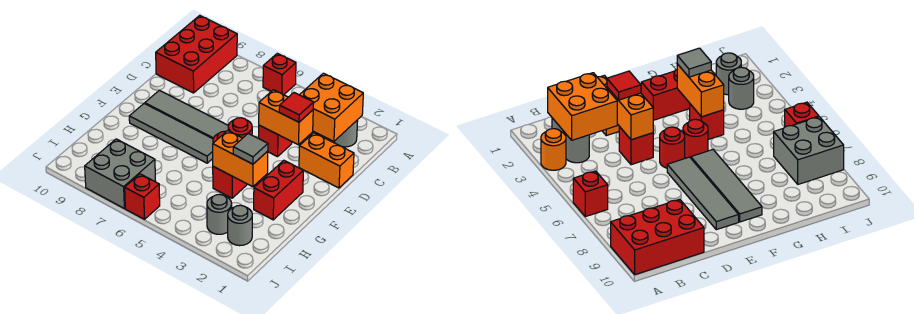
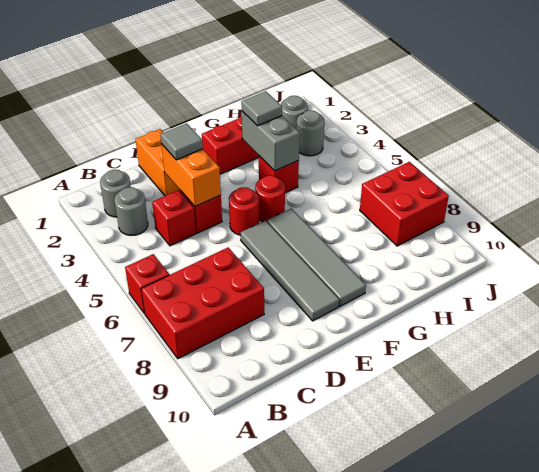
orange round brick A3 level 1 -> none
red brick A9:C10 level 1 -> red brick A7:C8 level 1
orange brick B2:C3 level 2 -> none
red tile D3 level 3 -> grey tile D3 level 3
orange brick G3:G4 level 2 -> grey brick G3:G4 level 2
grey brick I7:J8 level 1 -> red brick I7:J8 level 1
red brick J6 level 1 -> red brick C4 level 1

